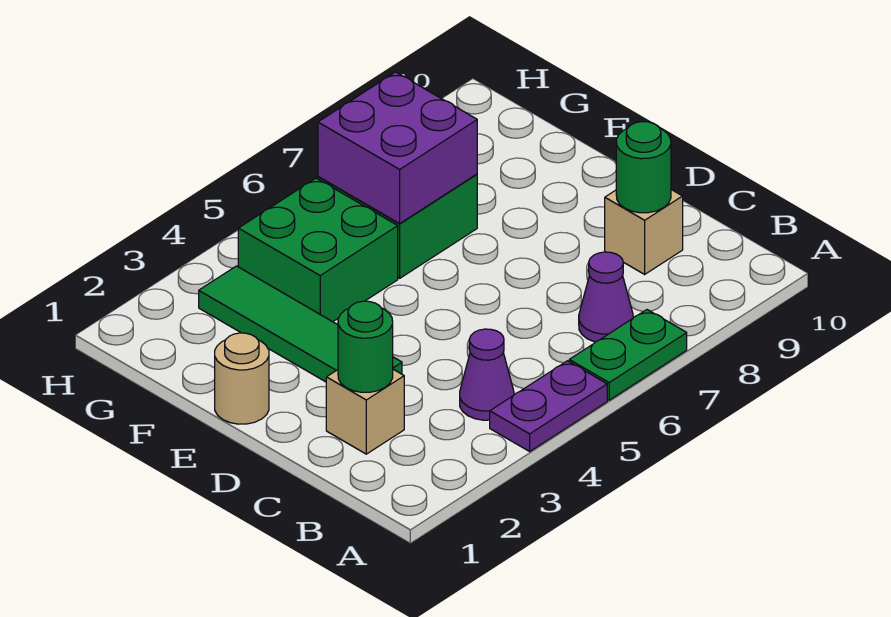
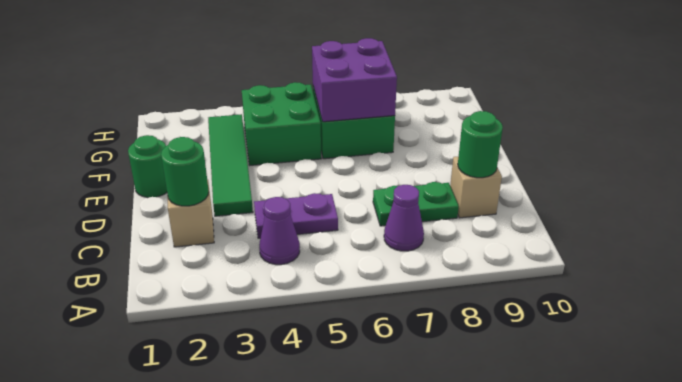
purple plate A4:A5 level 1 -> purple plate C4:C5 level 1
green plate A6:A7 level 1 -> green plate C7:C8 level 1
tan round brick E1 level 1 -> green round brick E1 level 1

